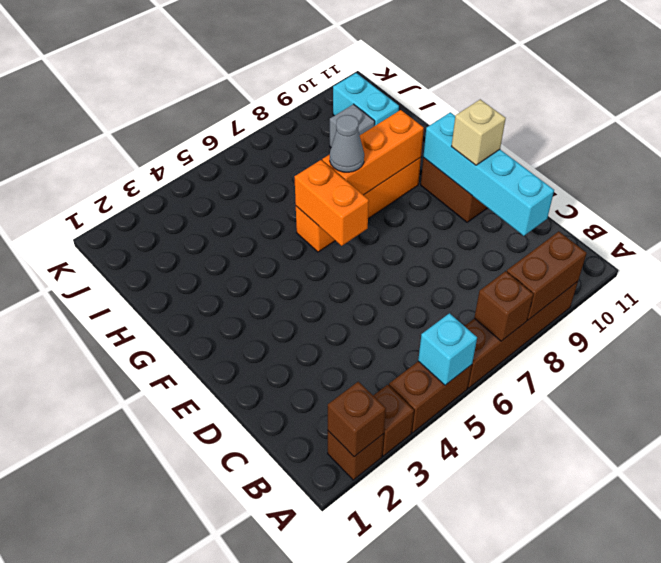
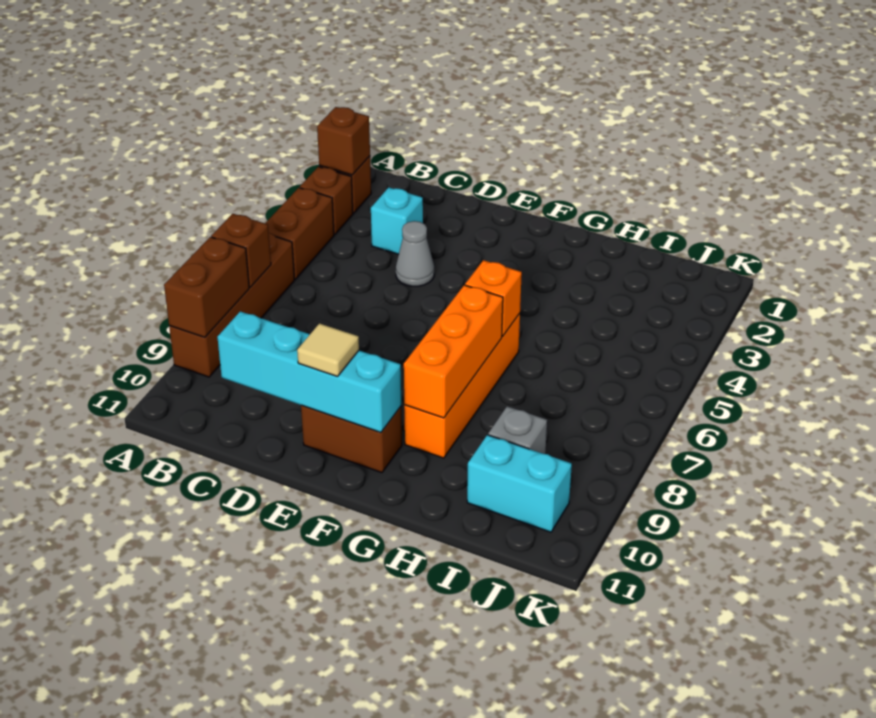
cyan brick A5 level 2 -> cyan brick C3 level 1
tan brick E10 level 3 -> tan tile E10 level 3
orange brick F6:G6 level 2 -> orange brick G6 level 2
grey cone G7 level 3 -> grey cone D4 level 1

